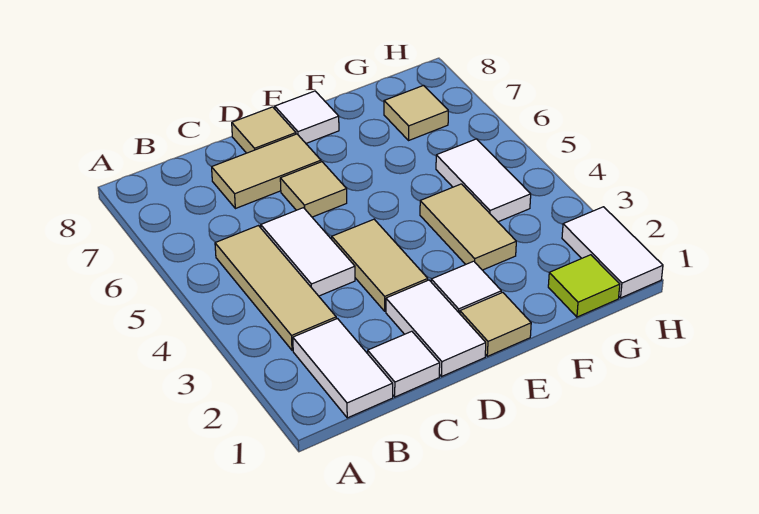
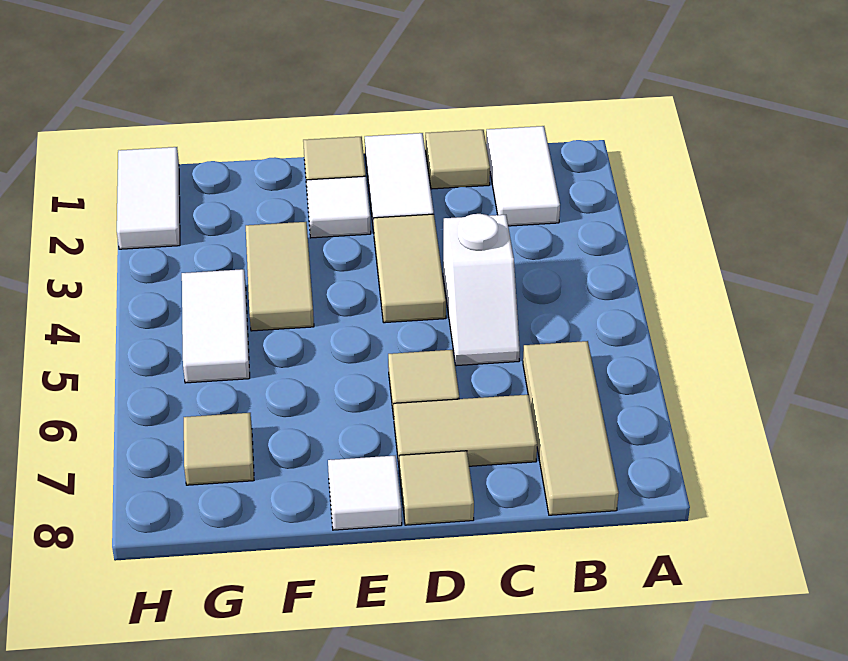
tan tile B3:B5 level 1 -> tan tile B6:B8 level 1
white tile C1 level 1 -> tan tile C1 level 1
white tile C4:C5 level 1 -> white slope C4:C5 level 1 top 4
lime tile G1 level 1 -> none

